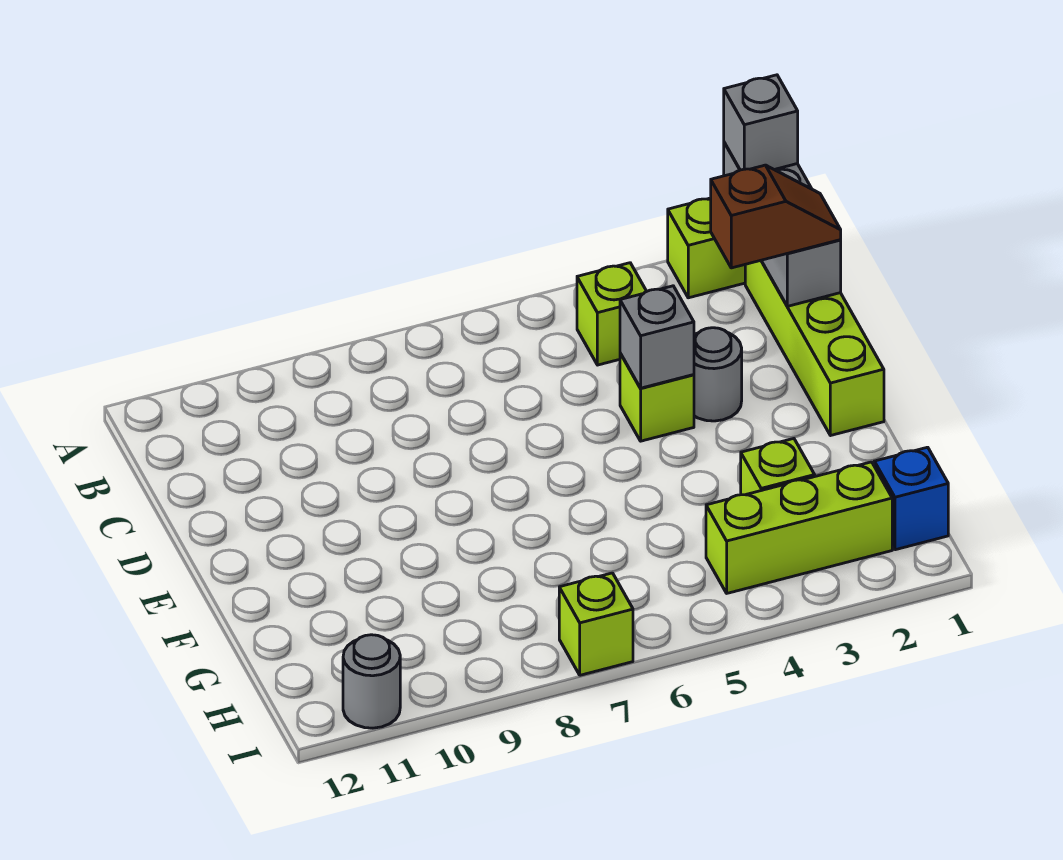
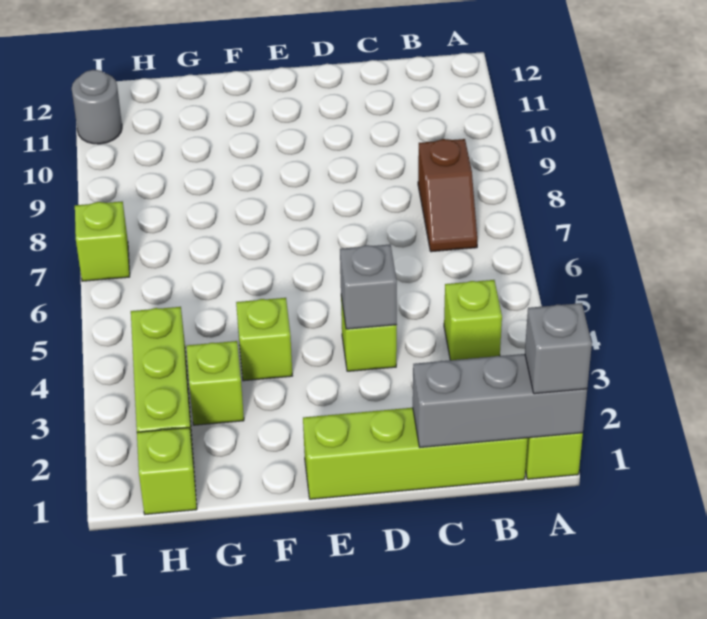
brown slope C1:C2 level 3 top 2 -> brown slope B7:B8 level 1 top 8
grey round brick D3 level 1 -> none
none -> lime brick F4 level 1
blue brick H1 level 1 -> lime brick H1 level 1

